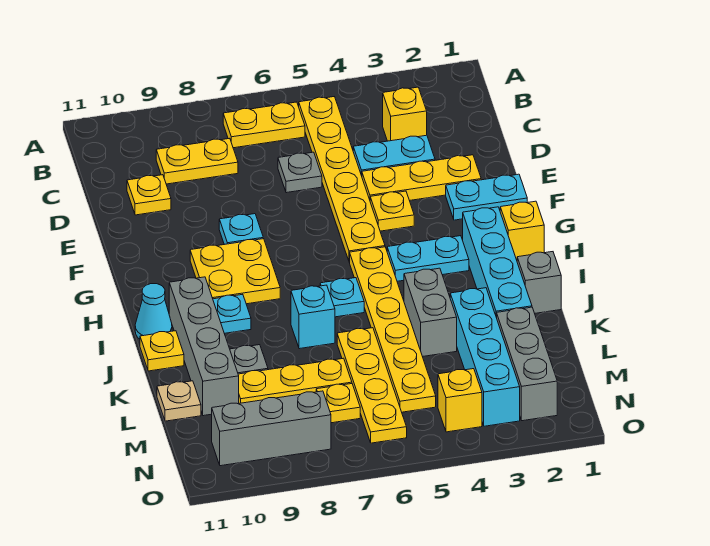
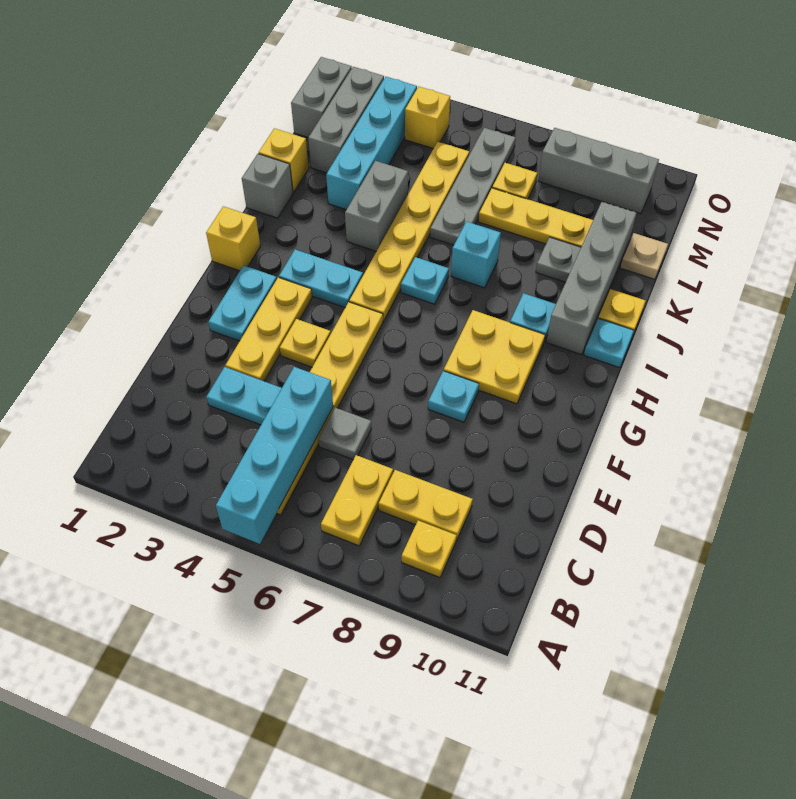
yellow plate B6:B7 level 1 -> yellow plate B7:C7 level 1
yellow brick C3 level 1 -> yellow brick K1 level 1
yellow plate D10 level 1 -> yellow plate B9 level 1
yellow plate E2:E4 level 1 -> yellow plate E3:G3 level 1
cyan plate F1:F2 level 1 -> cyan plate F2:G2 level 1
cyan brick H2:K2 level 1 -> cyan brick A5:D5 level 2
cyan cone I11 level 1 -> cyan plate I11 level 1
yellow plate K6:N6 level 1 -> grey plate K6:N6 level 1
none -> grey brick M1:N1 level 1

